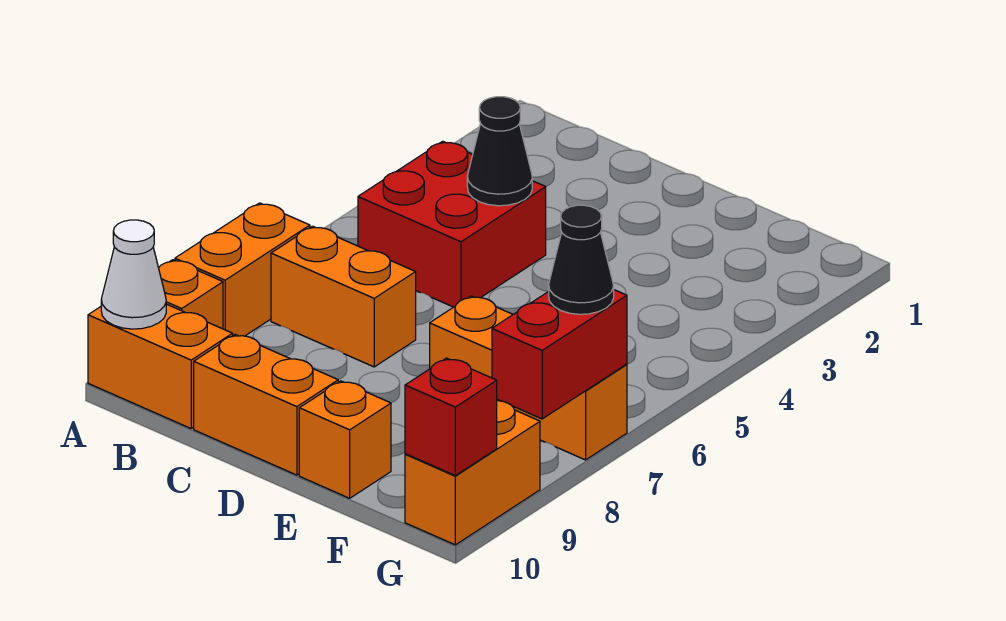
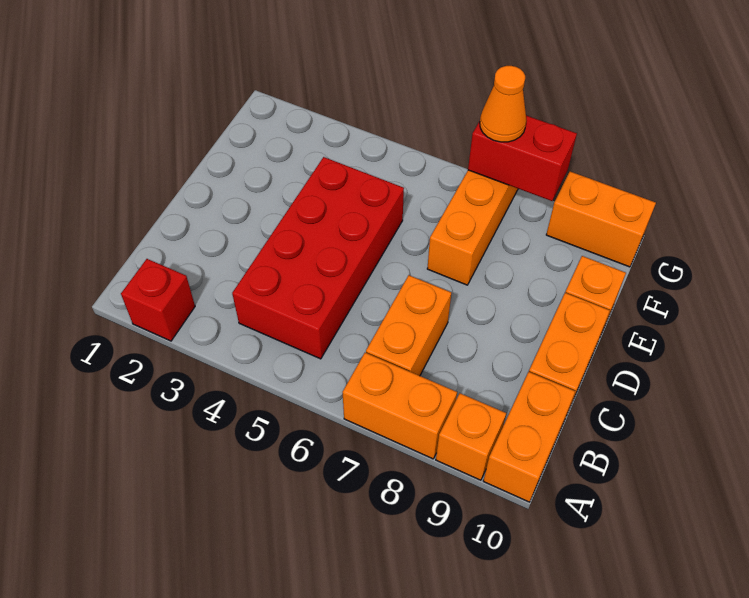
white cone A10 level 2 -> none
red brick B4:C5 level 1 -> red brick B4:E5 level 1
black cone C4 level 2 -> none
black cone G7 level 3 -> orange cone G7 level 3
red brick G10 level 2 -> red brick A2 level 1

